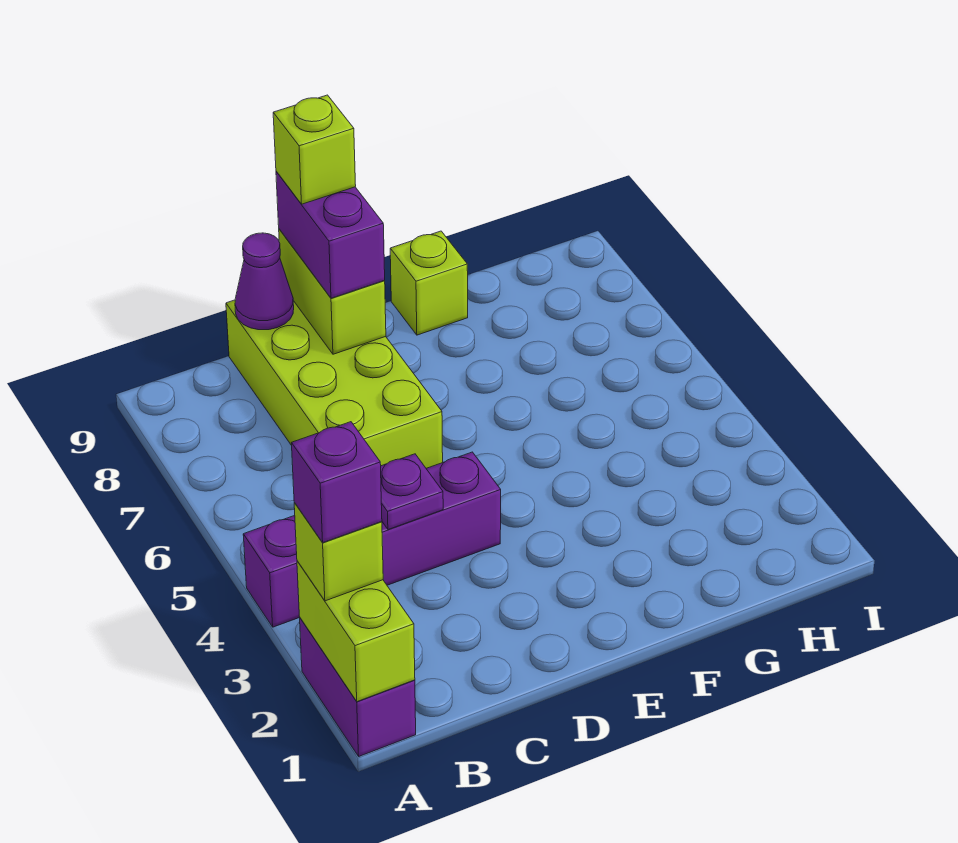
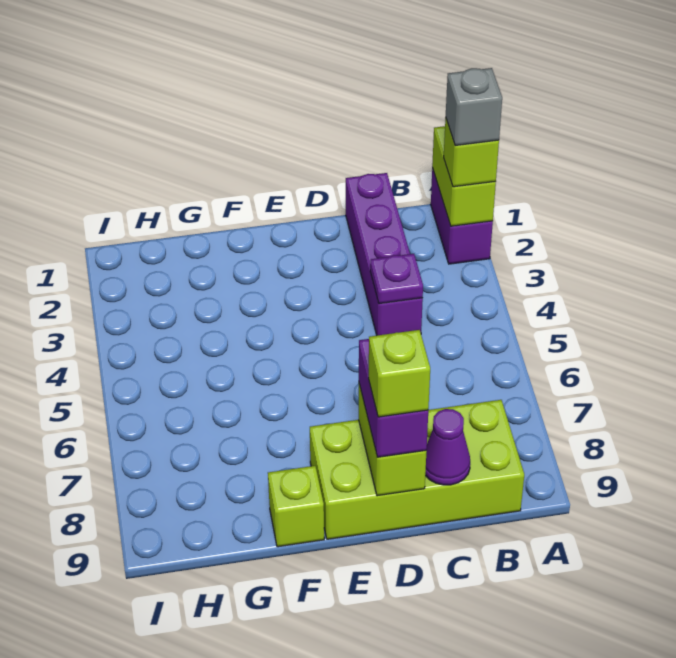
purple brick A2 level 4 -> grey brick A2 level 4
purple brick A4:D4 level 1 -> purple brick C1:C4 level 1
lime brick C6:D9 level 1 -> lime brick B8:E9 level 1

